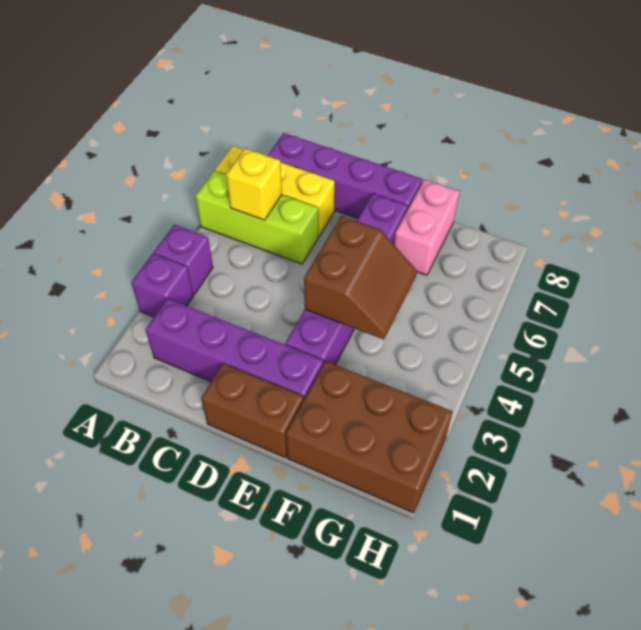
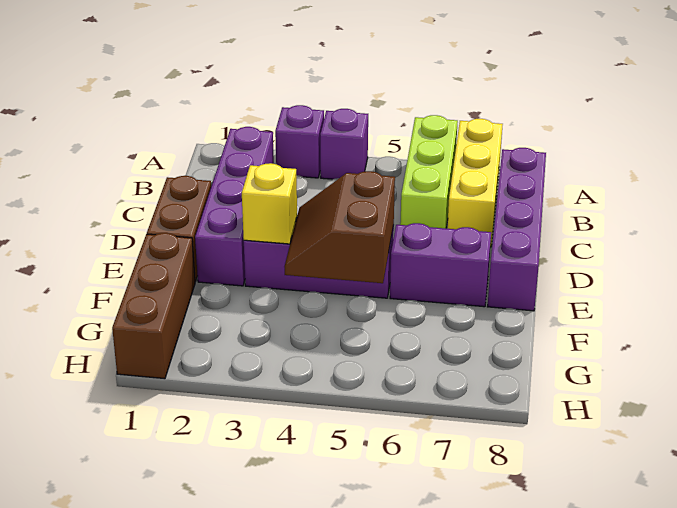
yellow brick B6 level 2 -> yellow brick E3 level 2
brown slope E4:F5 level 2 top E -> brown slope E4:F5 level 2 top 5
brown brick F1:H2 level 1 -> brown brick F1:H1 level 1
pink brick F7:F8 level 1 -> none

